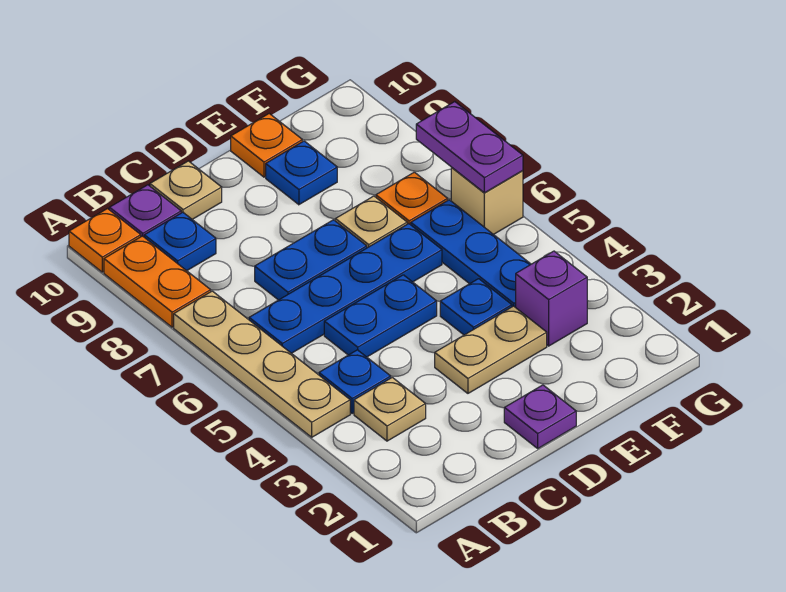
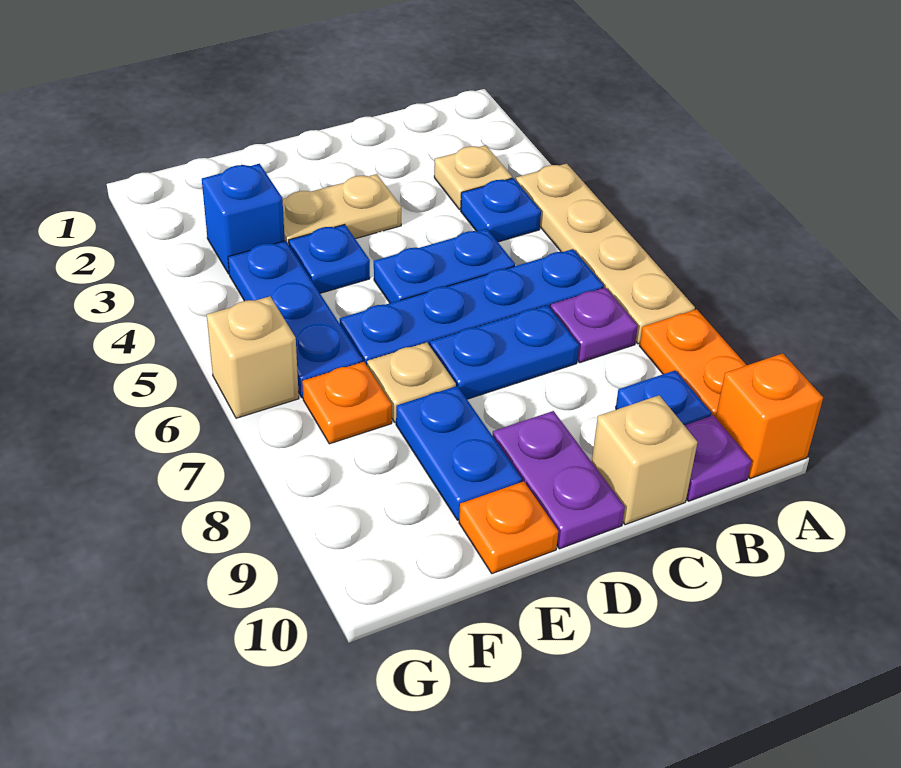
orange plate A10 level 1 -> orange brick A10 level 1
tan plate C10 level 1 -> tan brick C10 level 1
purple plate D1 level 1 -> purple plate B7 level 1
blue plate E9 level 1 -> blue plate E8:E9 level 1
purple brick F3 level 1 -> blue brick F3 level 1
purple plate G6:G7 level 2 -> purple plate D9:D10 level 1

